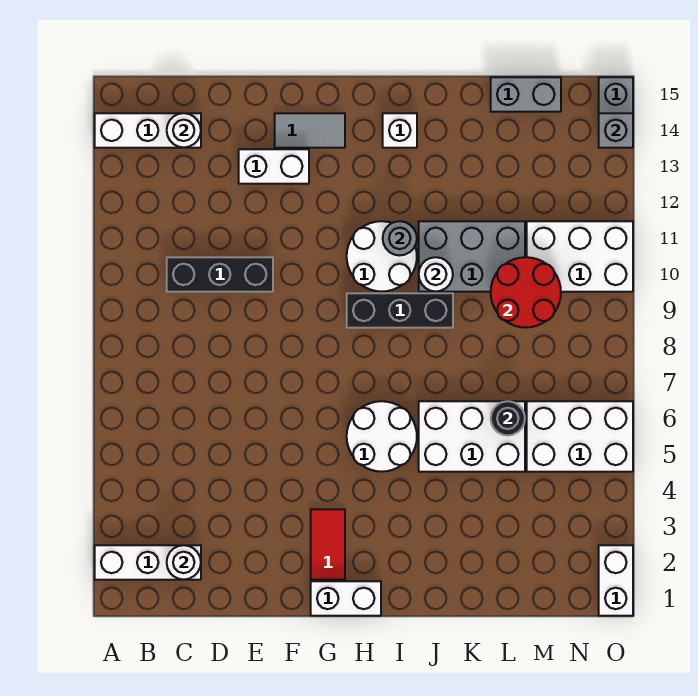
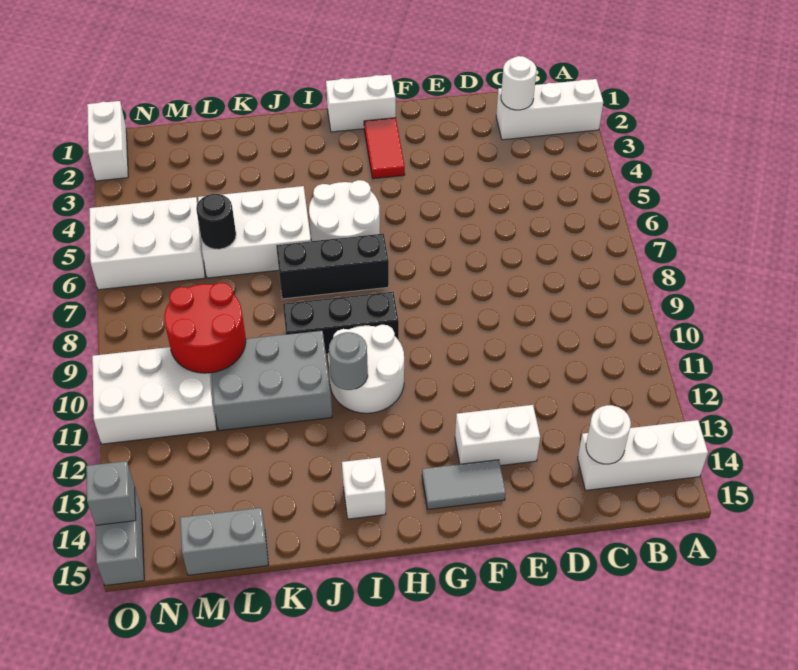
black brick C10:E10 level 1 -> black brick H7:J7 level 1
white round brick J10 level 2 -> none

